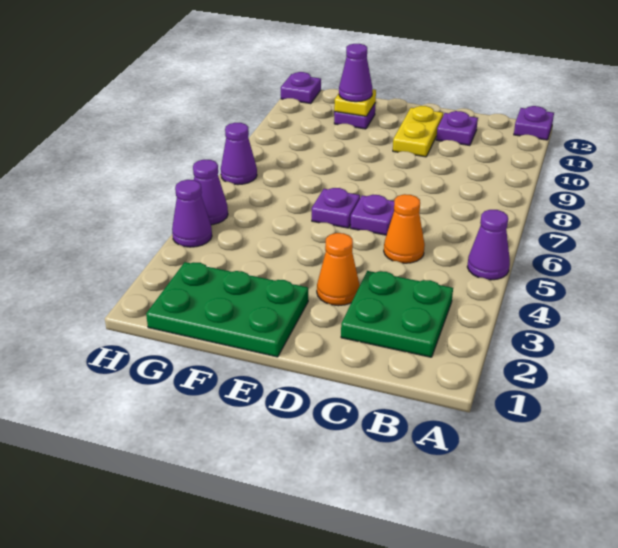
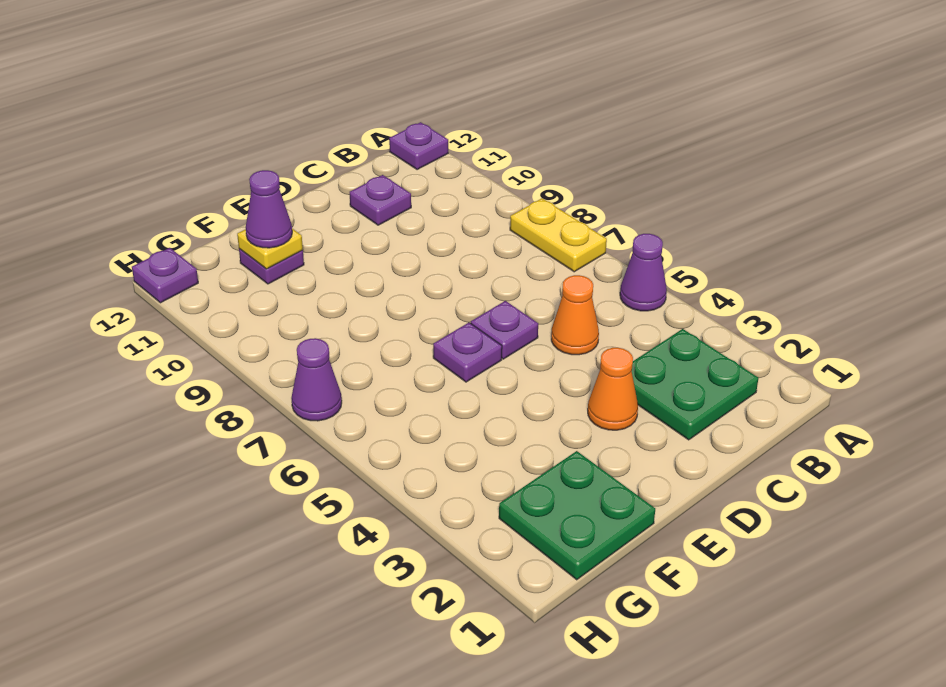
yellow plate D10:D11 level 1 -> yellow plate A7:A8 level 1
green plate E1:G2 level 1 -> green plate F1:G2 level 1
purple cone H4 level 1 -> none
purple cone H5 level 1 -> none

